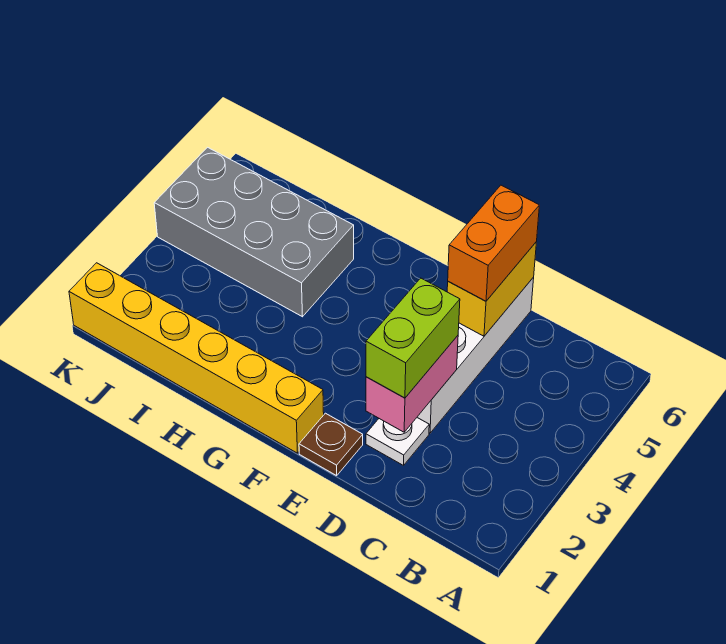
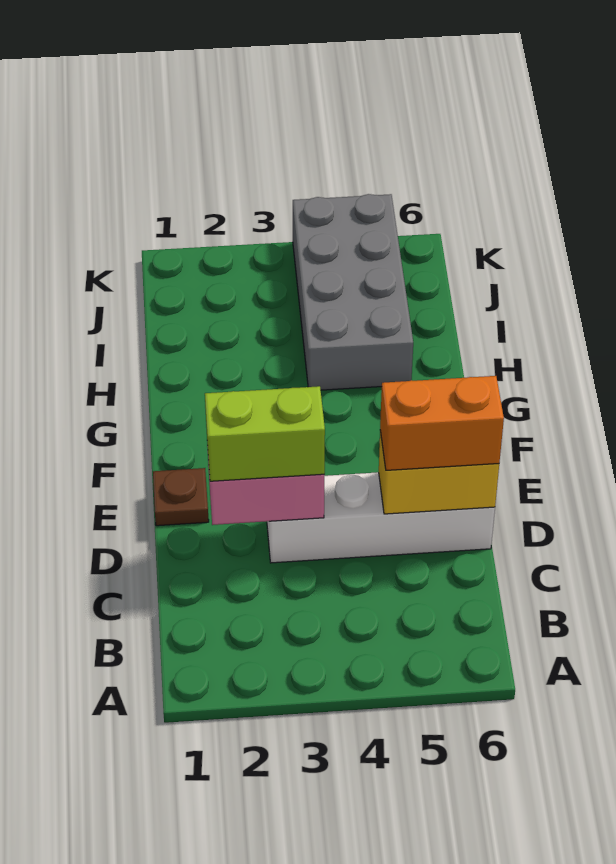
white plate D2 level 1 -> none
yellow brick F1:K1 level 1 -> none

